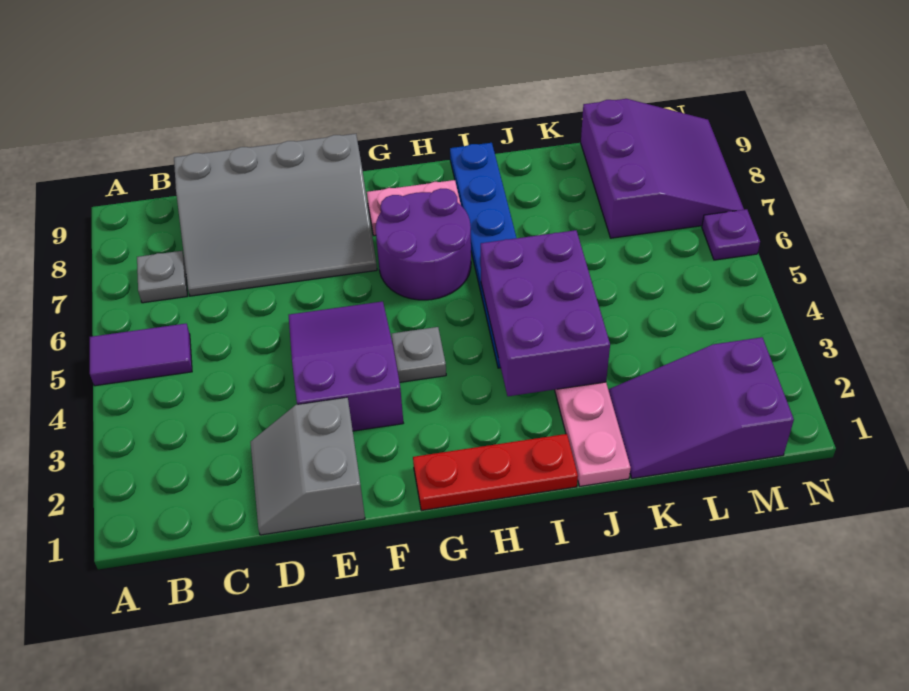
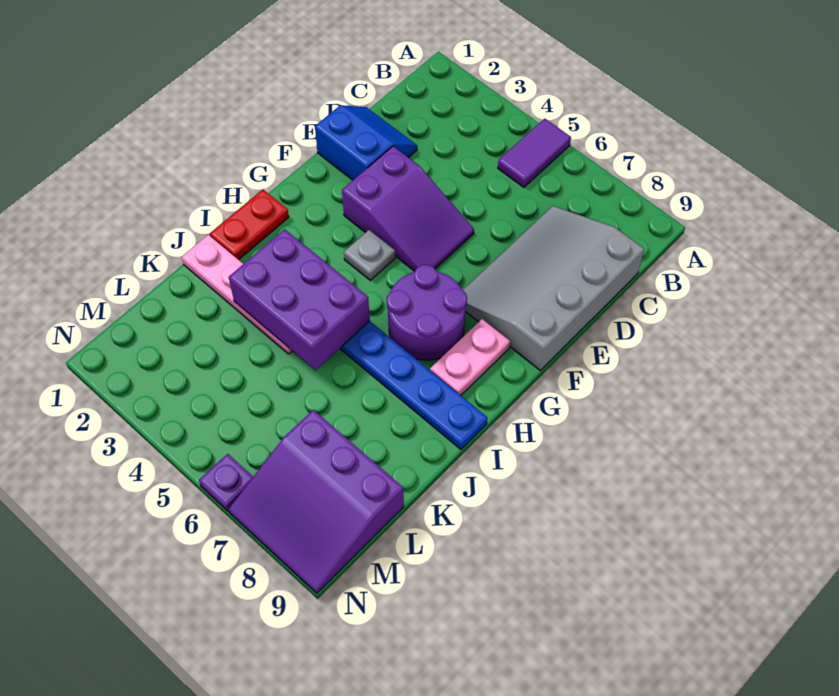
grey plate B7 level 1 -> none
grey slope D1:E2 level 1 top E -> blue slope D1:E2 level 1 top E
red plate G1:I1 level 1 -> red plate H1:I1 level 1
purple slope K1:M2 level 1 top M -> none

